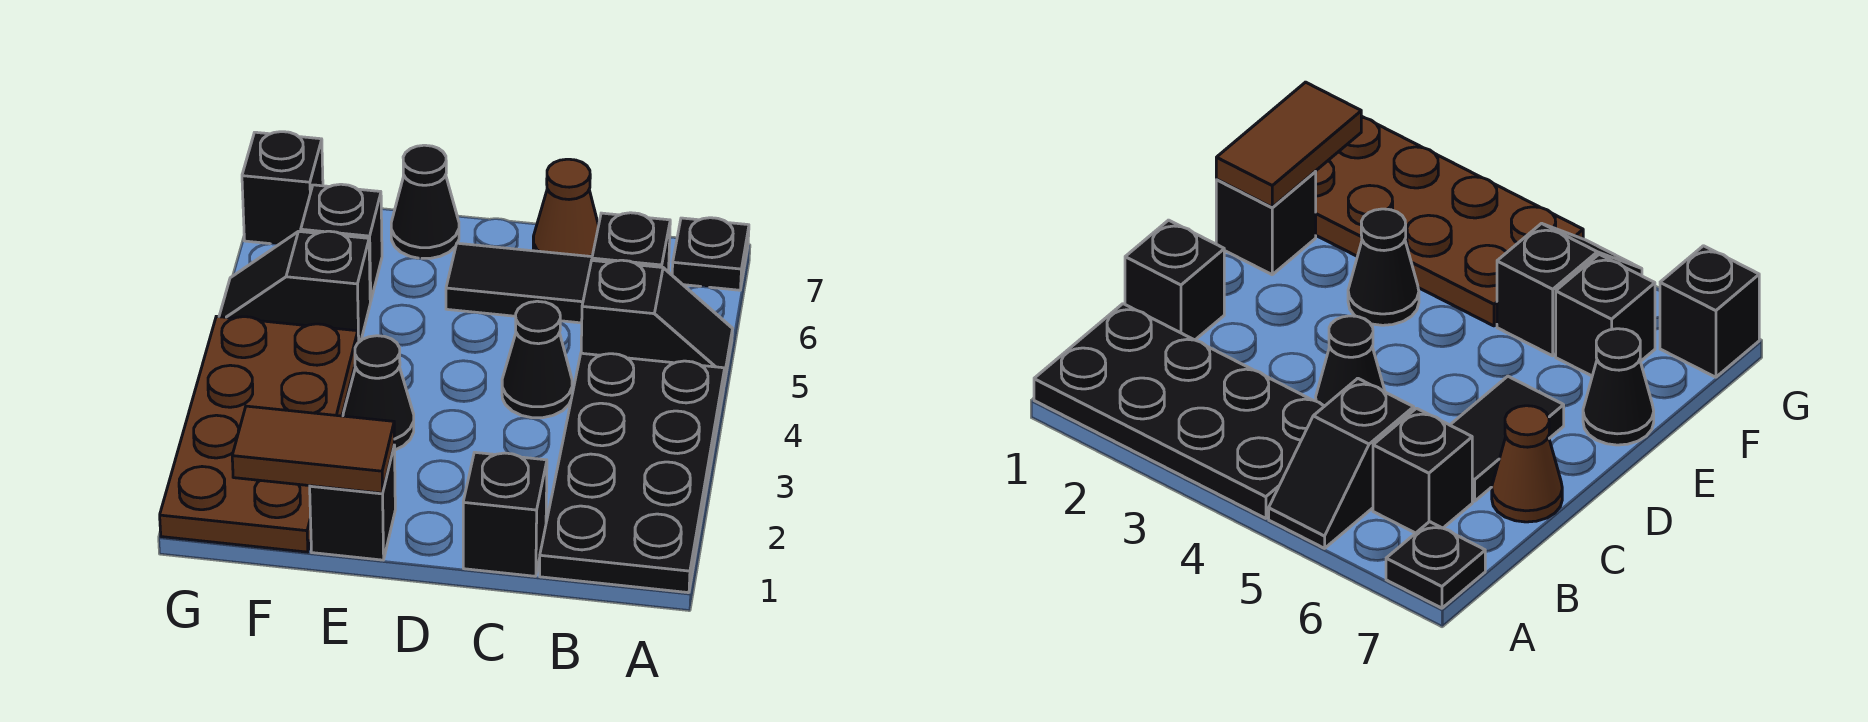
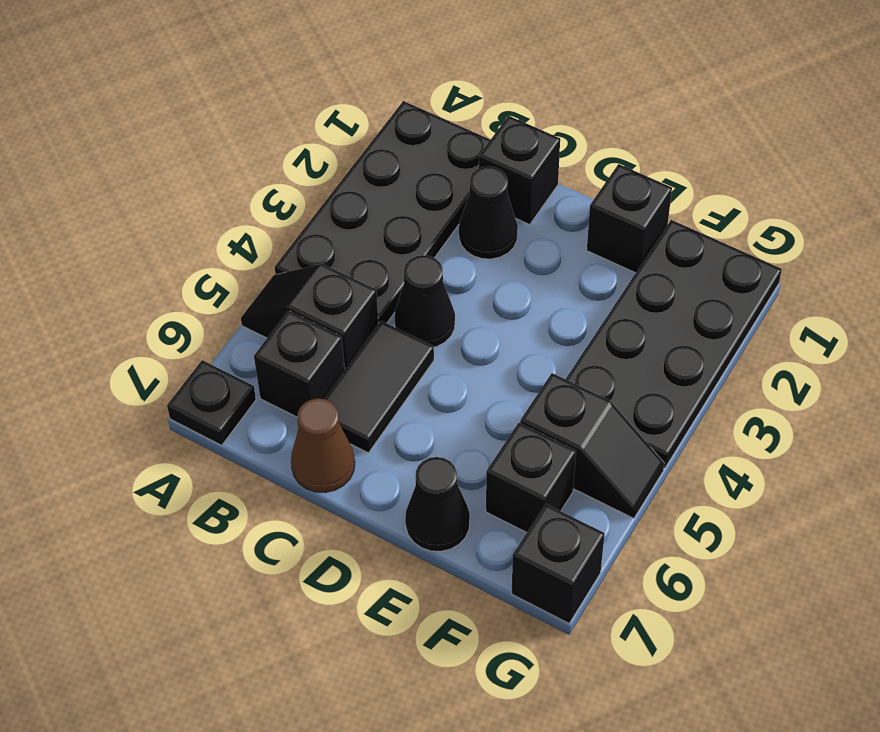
black tile C6:D6 level 1 -> black tile C5:C6 level 1
brown tile E1:F1 level 2 -> none
black cone E3 level 1 -> black cone C2 level 1
brown plate F1:G4 level 1 -> black plate F1:G4 level 1

